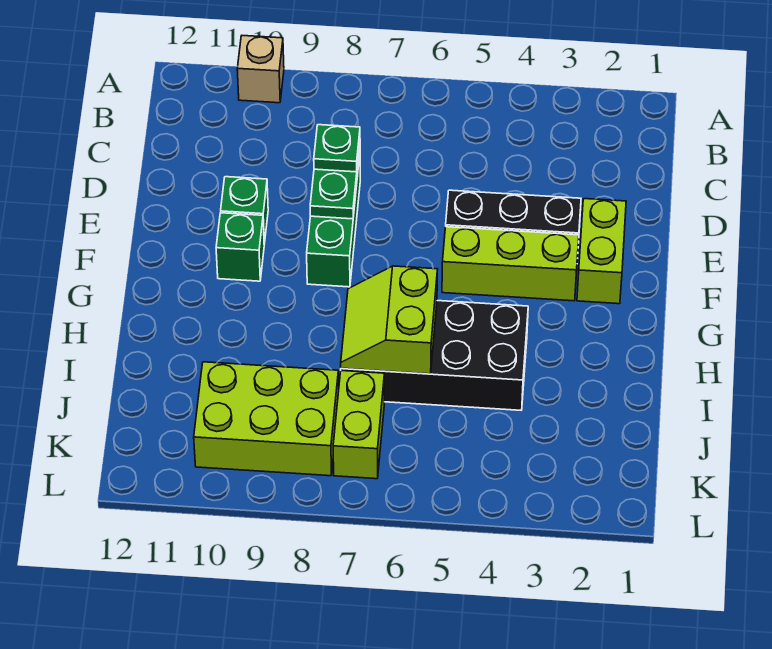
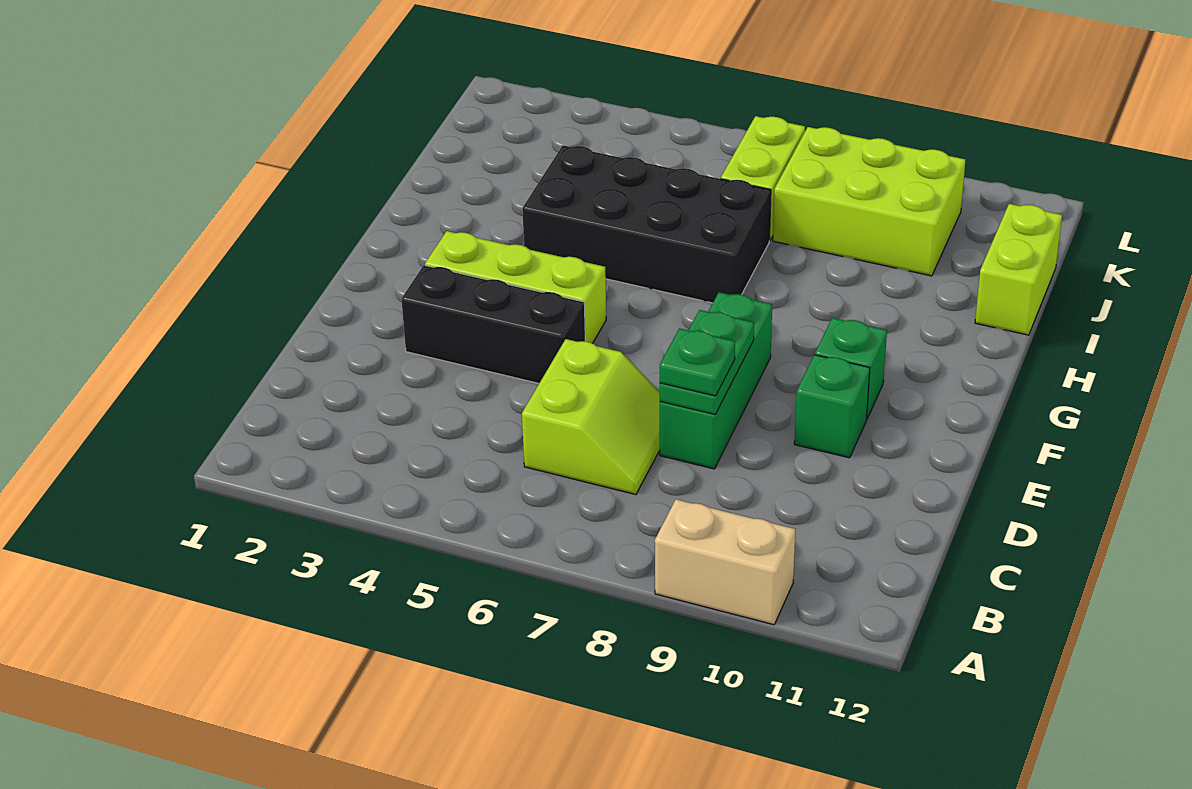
tan brick A10 level 1 -> tan brick A9:A10 level 1
lime brick E2:F2 level 1 -> lime brick I12:J12 level 1
lime slope H6:I7 level 2 top 6 -> lime slope C6:D7 level 1 top 6

